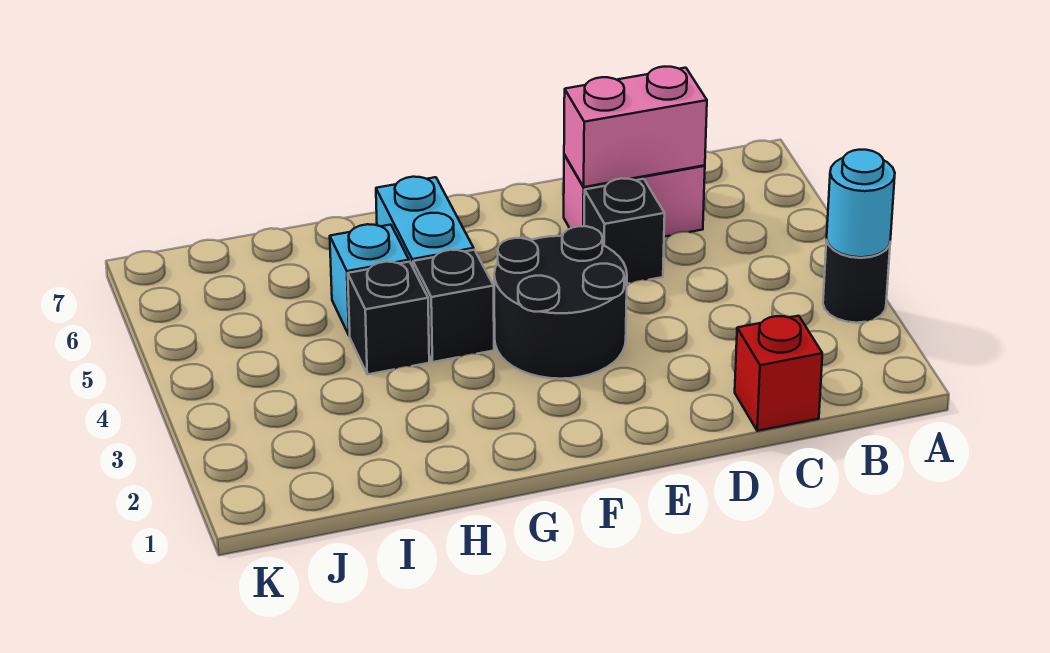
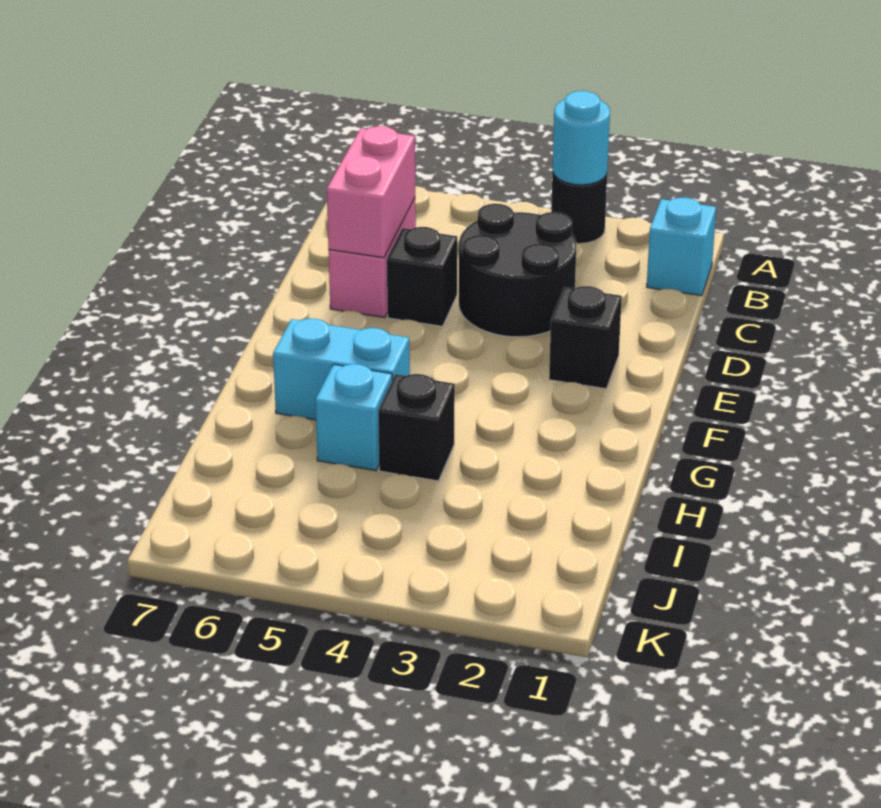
none -> cyan brick B1 level 1
red brick C1 level 1 -> none
black round brick E3:F4 level 1 -> black round brick C3:D4 level 1
black brick G4 level 1 -> black brick E2 level 1

